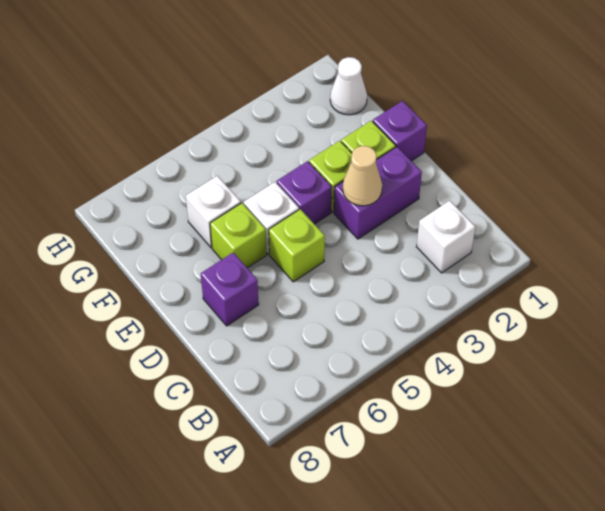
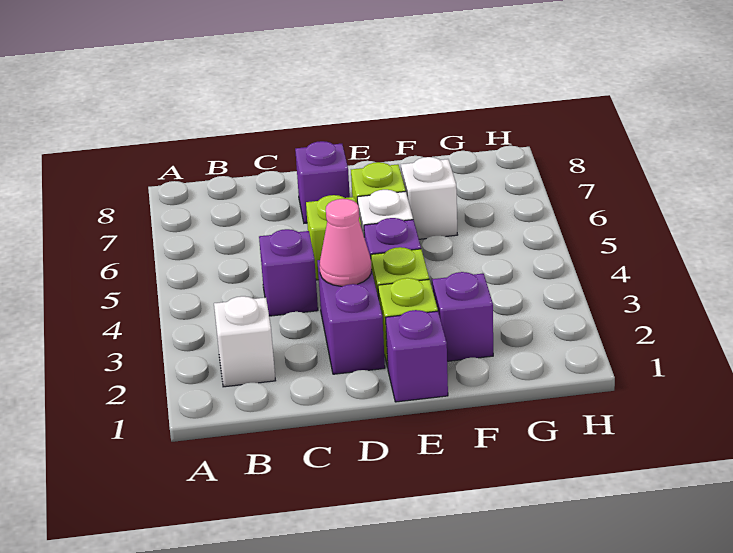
none -> purple brick C4 level 1
tan cone D3 level 2 -> pink cone D3 level 2
none -> purple brick F2 level 1
white cone G1 level 1 -> none

